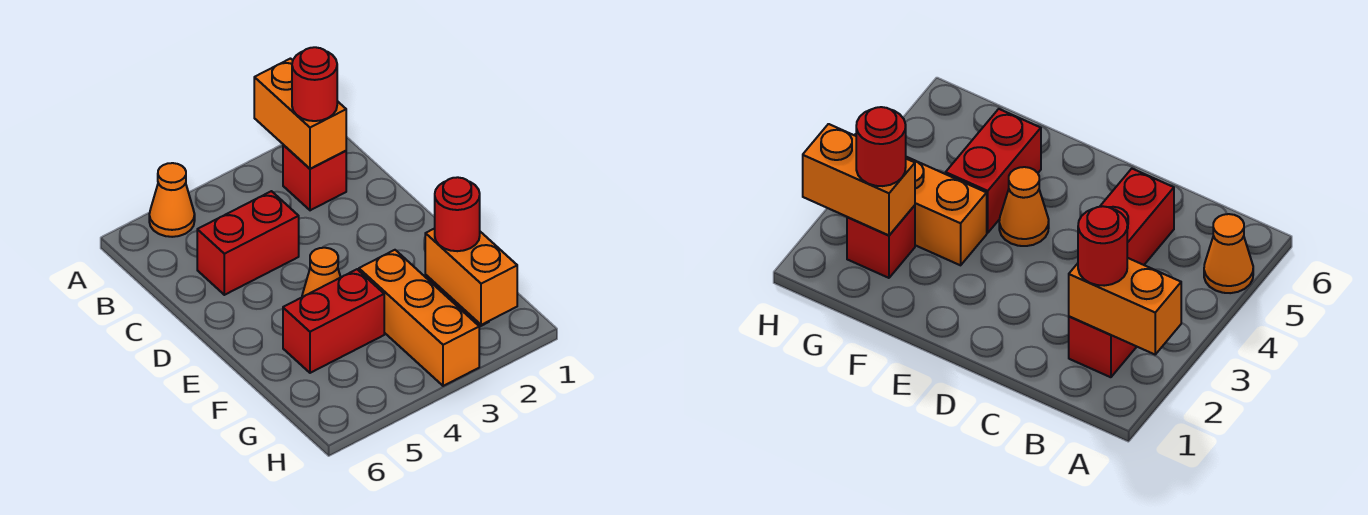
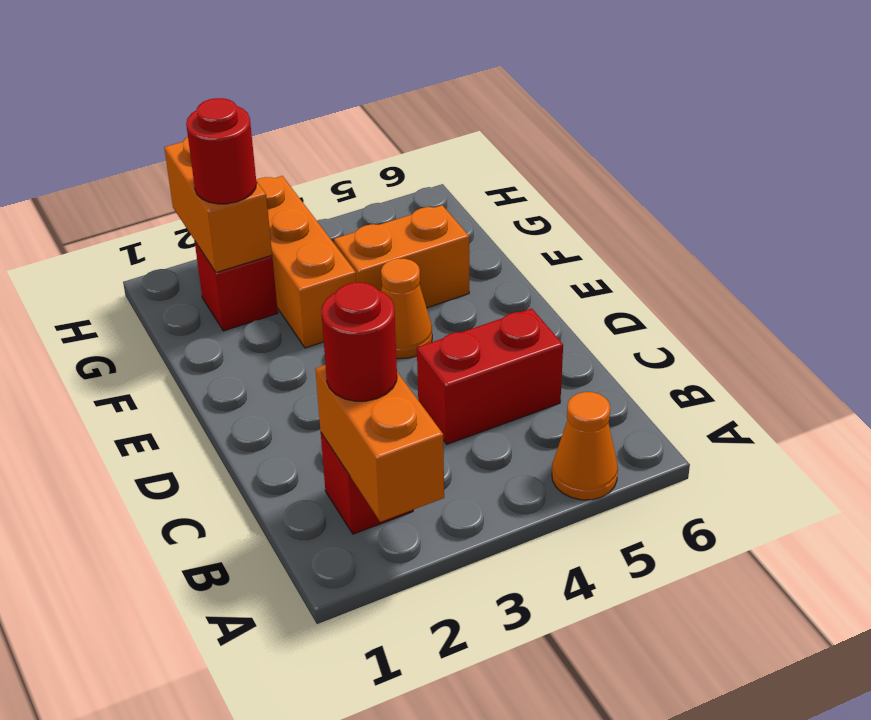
red brick F4:F5 level 1 -> orange brick F4:F5 level 1

